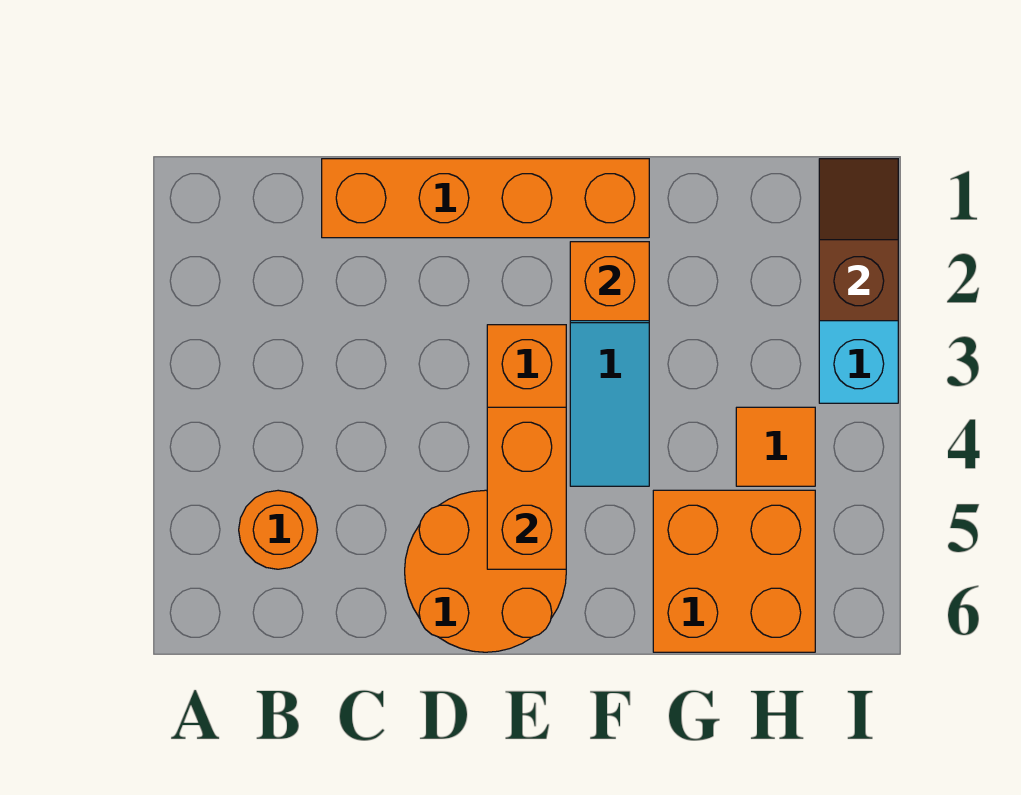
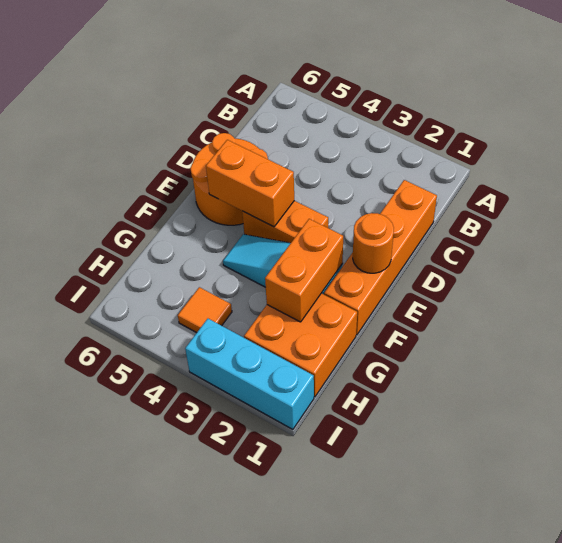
orange round brick B5 level 1 -> orange round brick E1 level 2
orange brick F2 level 2 -> orange brick F2:G2 level 2
orange brick G5:H6 level 1 -> orange brick G1:H2 level 1
brown slope I1:I2 level 2 top 2 -> none

